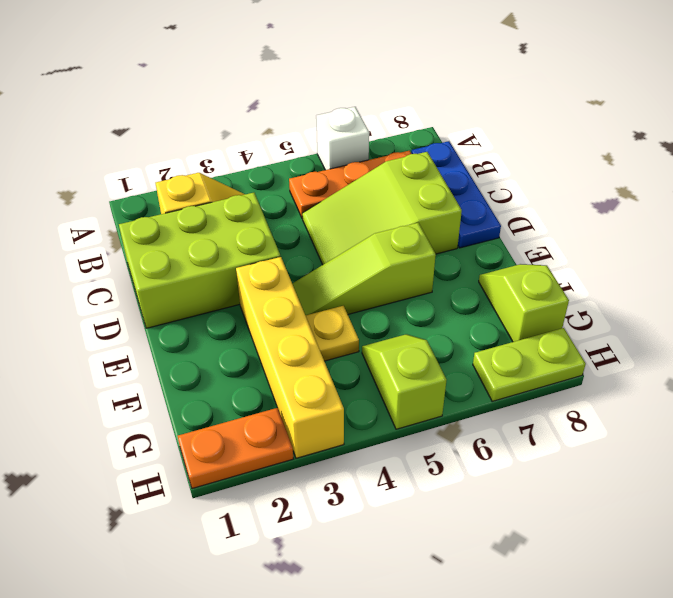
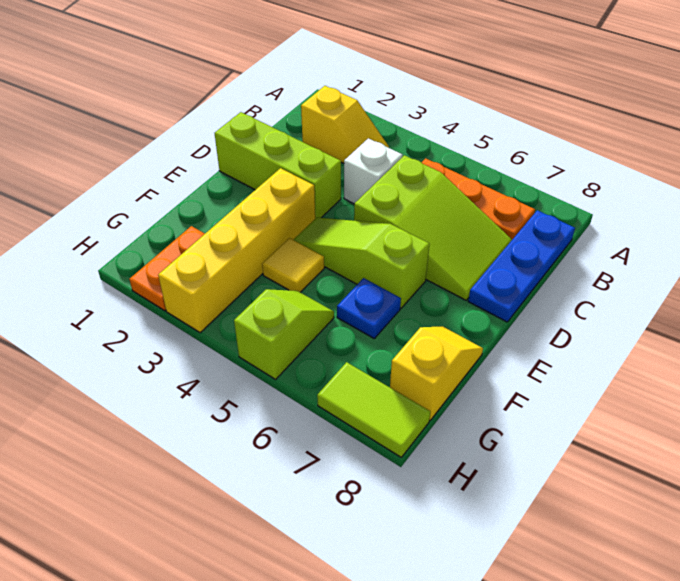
white brick A6 level 1 -> white brick C4 level 1
lime brick C1:D3 level 1 -> lime brick D1:D3 level 1
lime slope C5:D7 level 1 top 7 -> lime slope C5:D7 level 1 top 5
yellow plate F4 level 1 -> yellow tile F4 level 1
none -> blue plate F6 level 1
lime slope F8:G8 level 1 top G -> yellow slope F8:G8 level 1 top G
orange plate H1:H2 level 1 -> orange plate G2:H2 level 1
lime plate H7:H8 level 1 -> lime tile H7:H8 level 1

